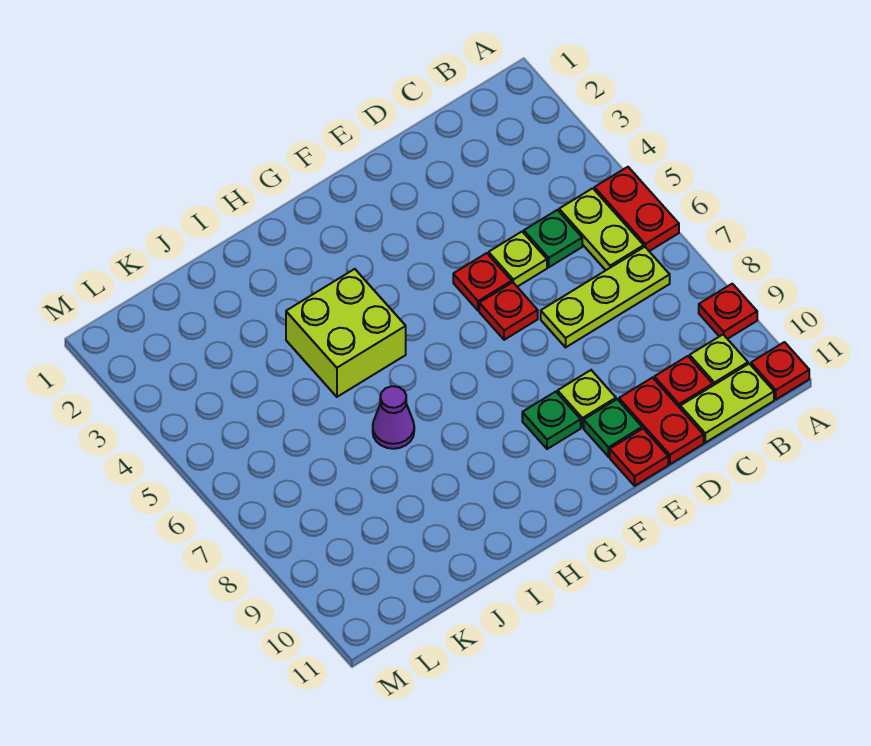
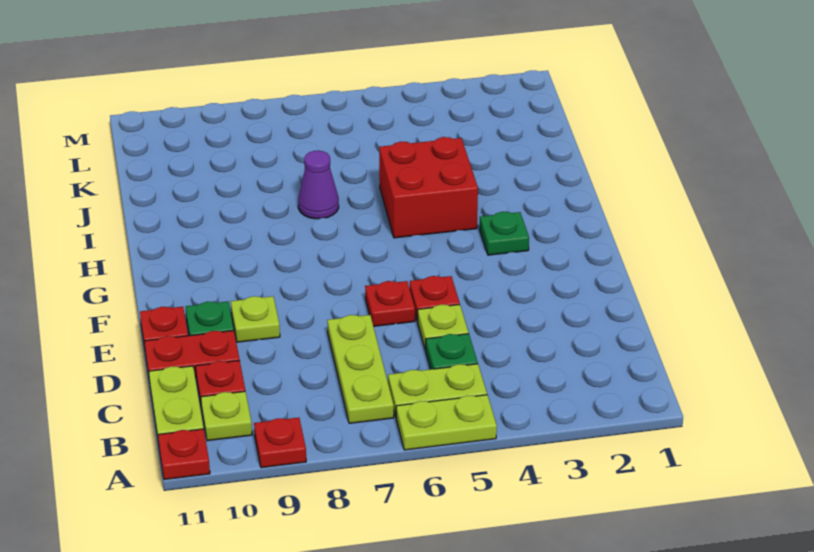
red plate A5:A6 level 1 -> lime plate A5:A6 level 1
green plate F9 level 1 -> green plate G3 level 1
lime brick H4:I5 level 1 -> red brick H4:I5 level 1

